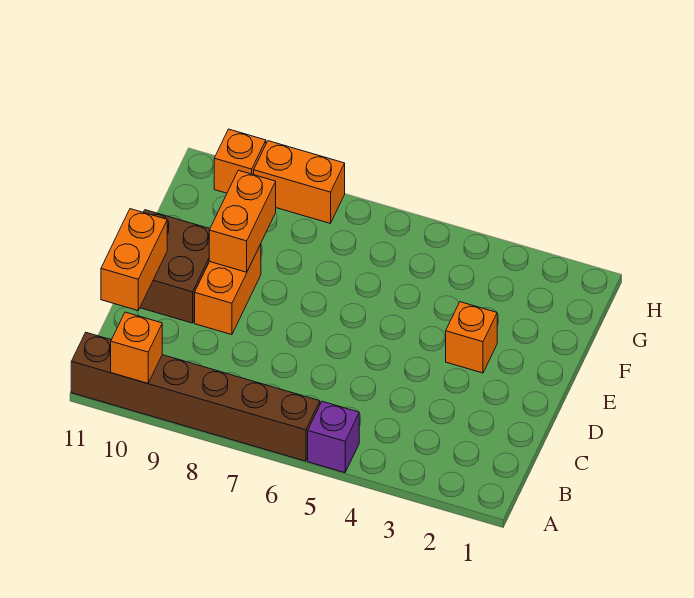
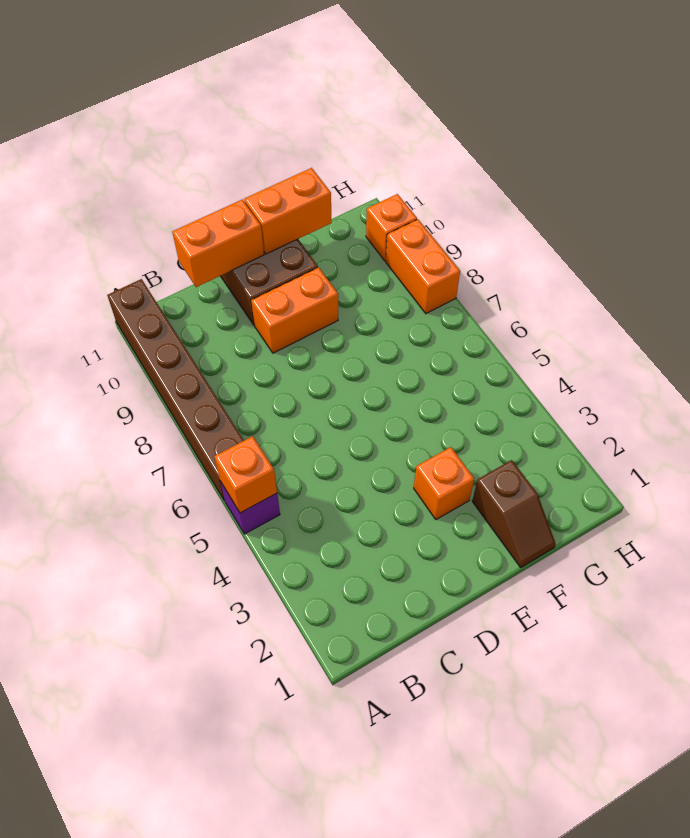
orange brick A10 level 2 -> orange brick A5 level 2
orange brick E9:F9 level 2 -> orange brick E11:F11 level 2
none -> brown slope F1:F2 level 1 top 2

